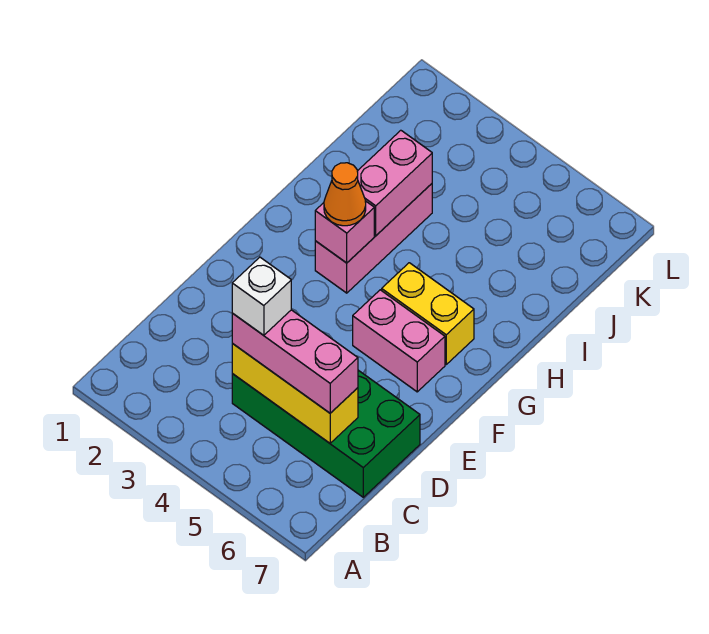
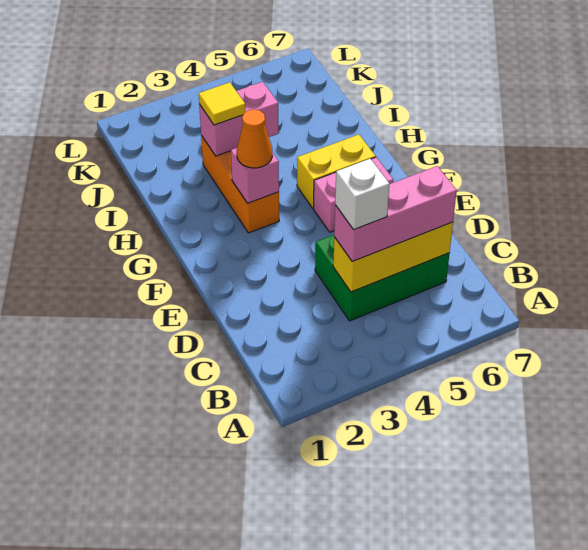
green brick C4:D7 level 1 -> green brick C4:D6 level 1
pink brick G3:I3 level 1 -> orange brick G3:I3 level 1
pink brick H3:I3 level 2 -> pink brick I3:I4 level 2
none -> yellow tile I3 level 3

